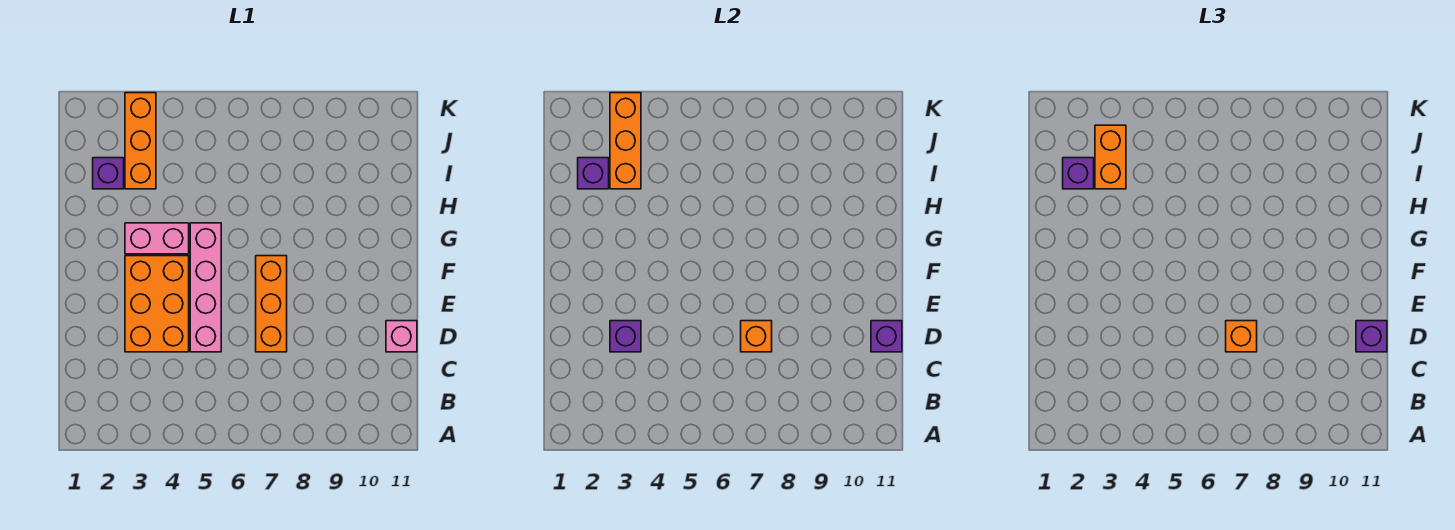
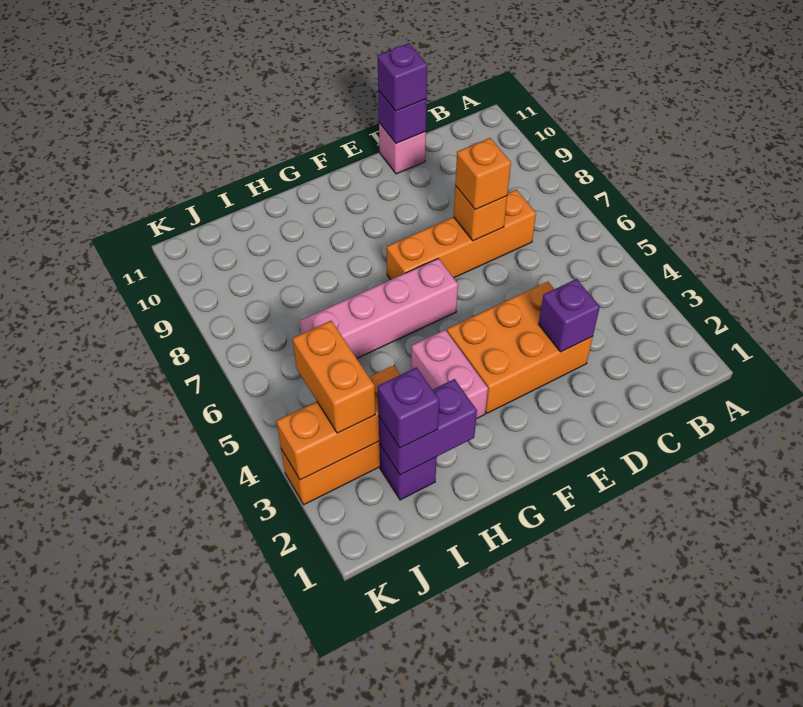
pink brick D5:G5 level 1 -> pink brick F6:I6 level 1
orange brick D7:F7 level 1 -> orange brick C7:F7 level 1
purple brick I2 level 2 -> purple brick H2:I2 level 2
orange brick I3:J3 level 3 -> orange brick J3:J4 level 3

